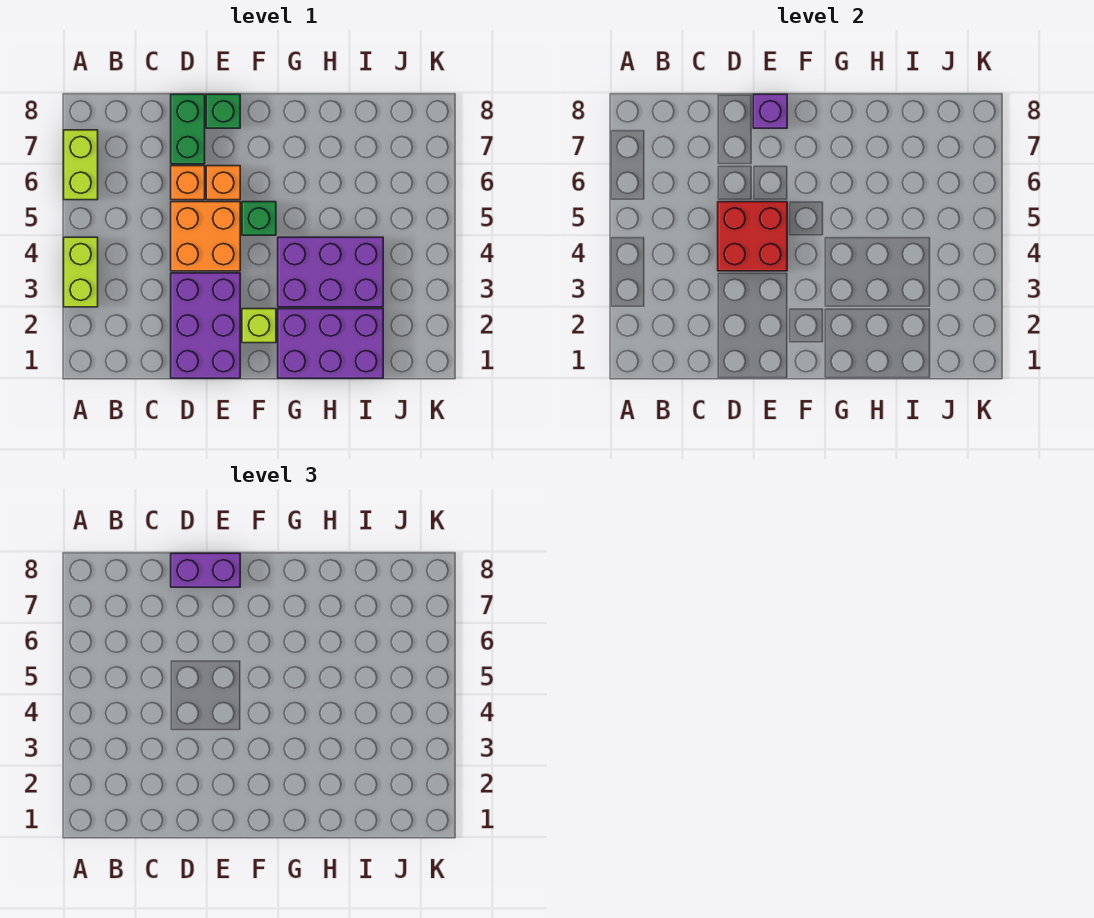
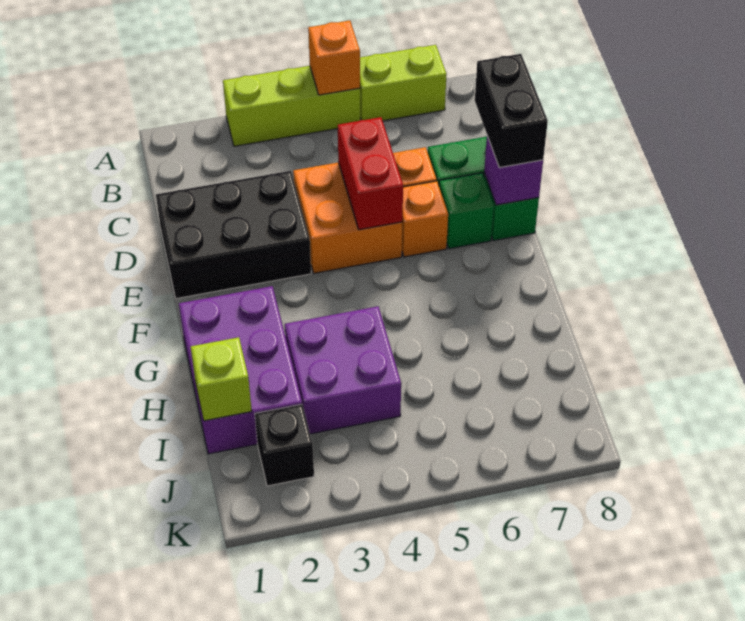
lime brick A3:A4 level 1 -> lime brick A3:A5 level 1
none -> orange brick A5 level 2
purple brick D1:E3 level 1 -> black brick D1:E3 level 1
red brick D4:E5 level 2 -> red brick D5:E5 level 2
purple brick D8:E8 level 3 -> black brick D8:E8 level 3
lime brick F2 level 1 -> lime brick I1 level 2
green brick F5 level 1 -> green brick E7 level 1
purple brick G3:I4 level 1 -> purple brick H3:I4 level 1
none -> black brick J2 level 1

